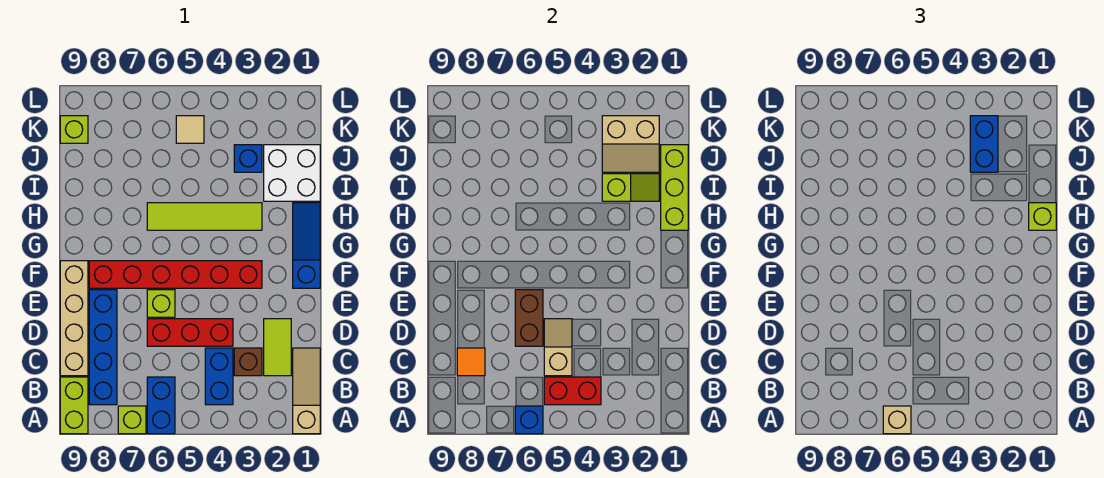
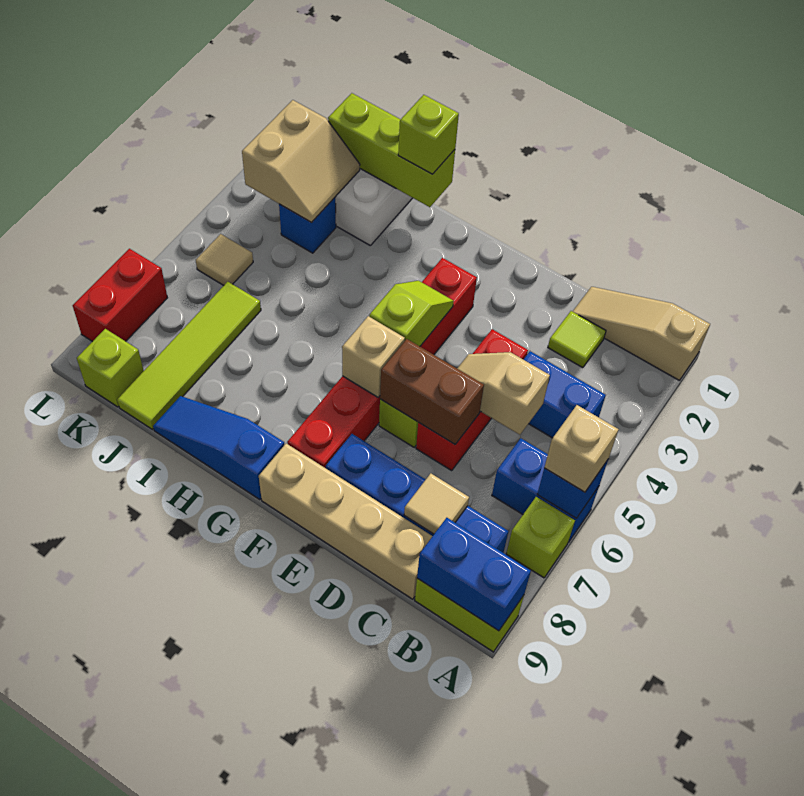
red brick B4:B5 level 2 -> red brick L7:L8 level 1
lime tile C2:D2 level 1 -> lime tile C2 level 1
brown brick C3 level 1 -> none
orange tile C8 level 2 -> tan tile C8 level 2
blue slope F1:H1 level 1 top F -> blue slope G9:I9 level 1 top G
none -> tan brick F6 level 2
lime tile H3:H6 level 1 -> lime tile J6:J9 level 1
lime slope I2:I3 level 2 top 3 -> lime slope F4:F5 level 2 top 5
blue brick J3:K3 level 3 -> blue brick A9:B9 level 2

